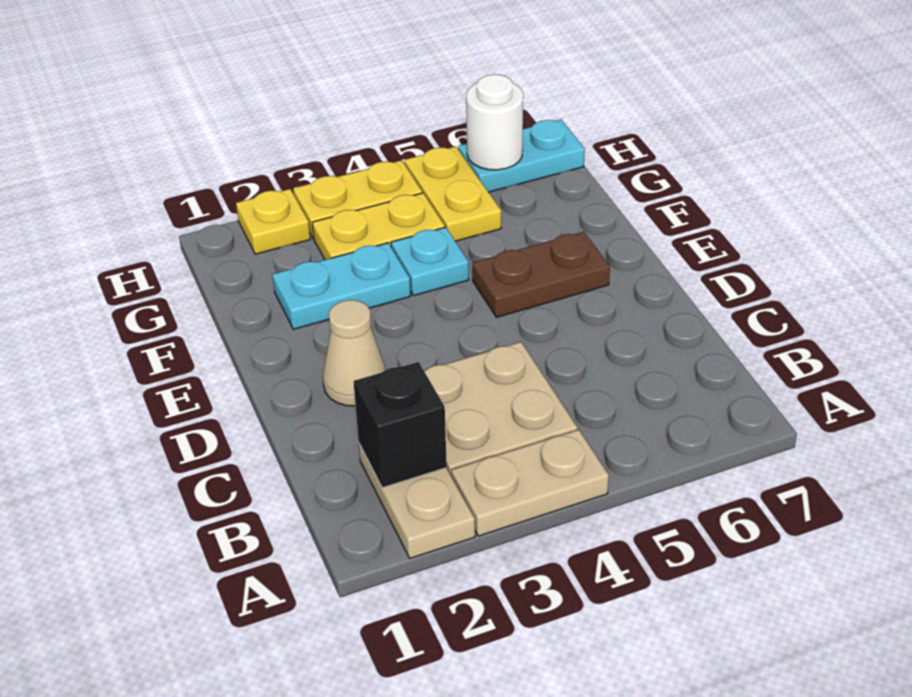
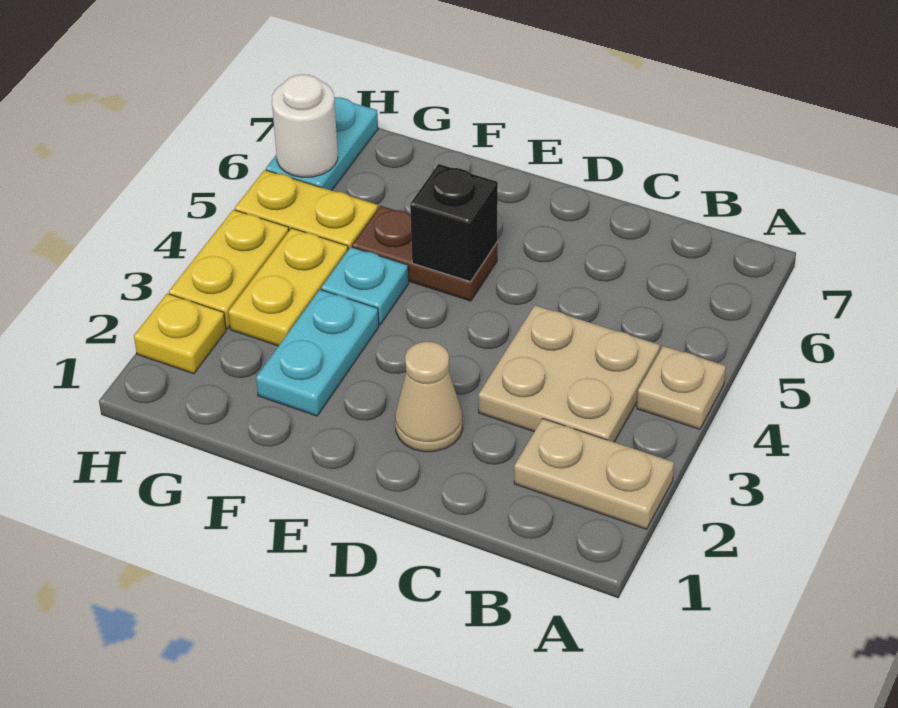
tan plate A3:A4 level 1 -> tan plate A4 level 1
black brick B2 level 2 -> black brick E5 level 2
brown plate E5:E6 level 1 -> brown plate E5:F5 level 1

